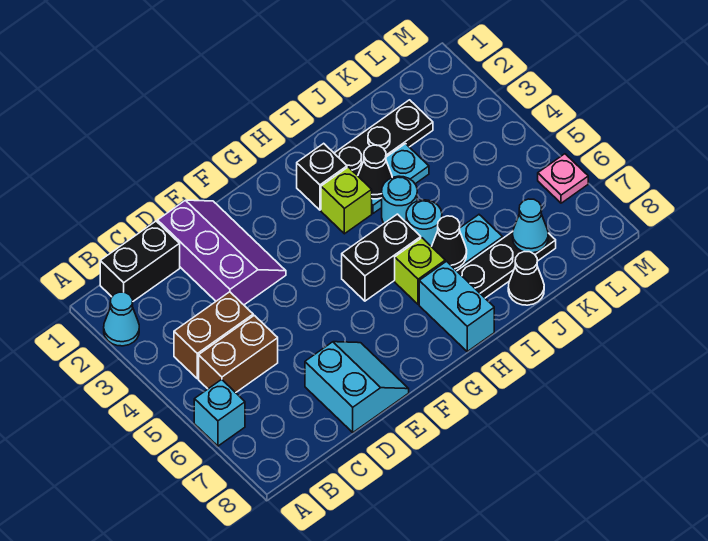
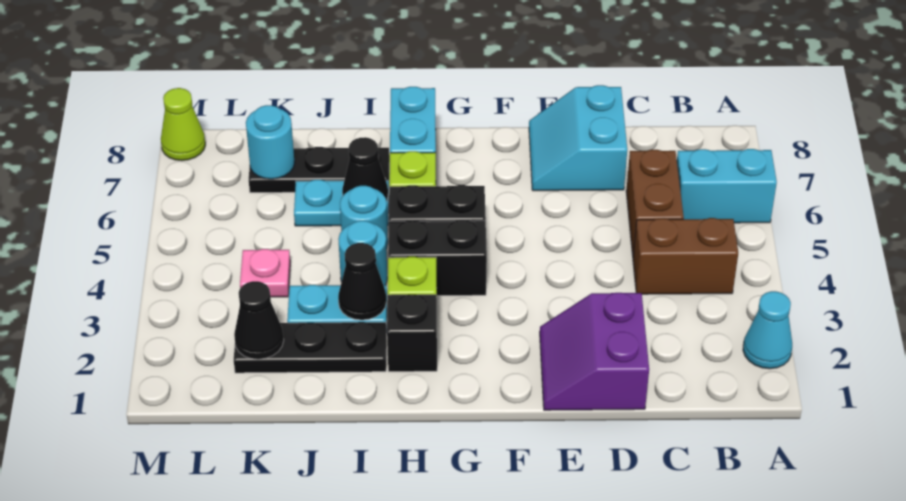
cyan brick A6 level 1 -> cyan brick A6:B6 level 1
black brick B1:C1 level 1 -> black brick G4:H4 level 1
brown brick B5:C5 level 1 -> brown brick C5:C6 level 1
purple slope D1:E3 level 1 top D -> purple slope D1:E2 level 1 top D
black cone J8 level 1 -> black cone K2 level 2
cyan cone K7 level 2 -> cyan round brick K7 level 2
pink plate M6 level 1 -> pink plate K4 level 1
none -> lime cone M8 level 1

